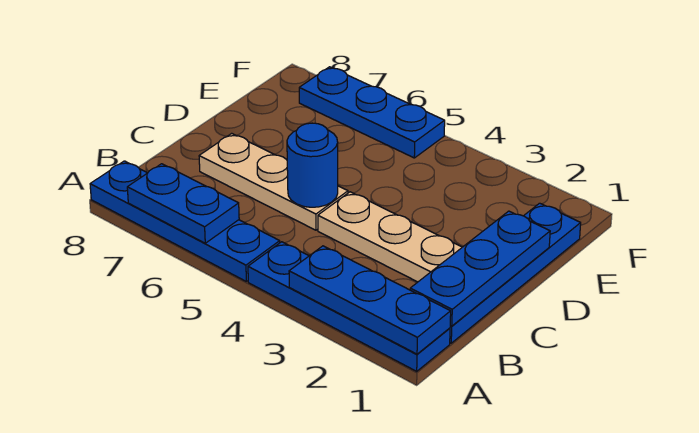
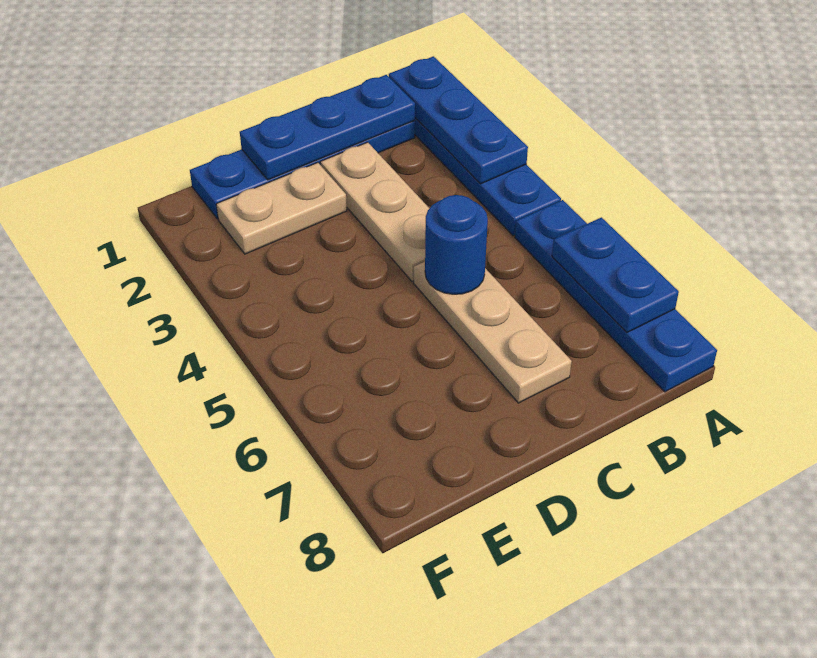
none -> tan plate D2:E2 level 1
blue plate F5:F7 level 1 -> none

